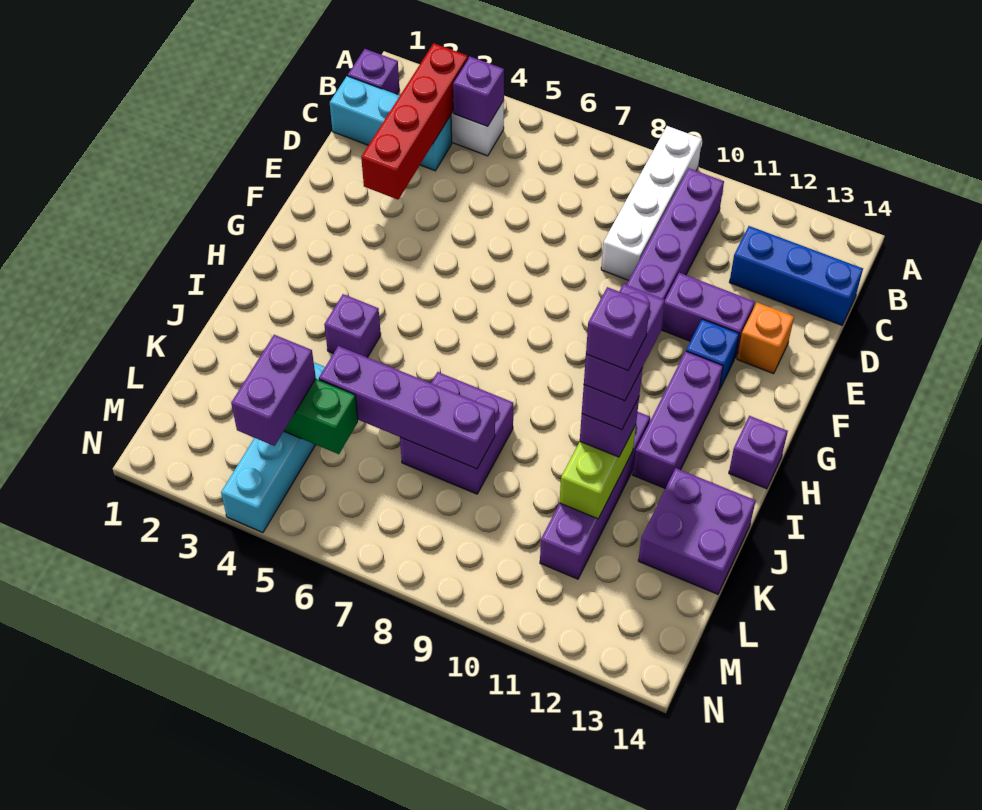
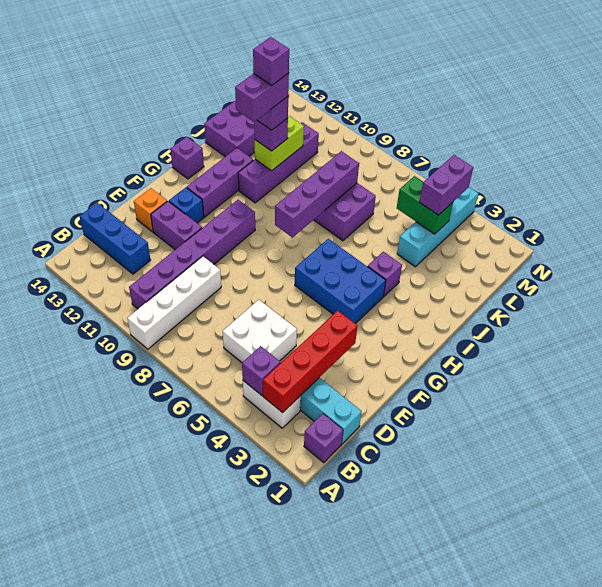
none -> white brick C5:D6 level 1
none -> blue brick G4:H6 level 1
purple brick K5:K8 level 2 -> purple brick H8:K8 level 2

